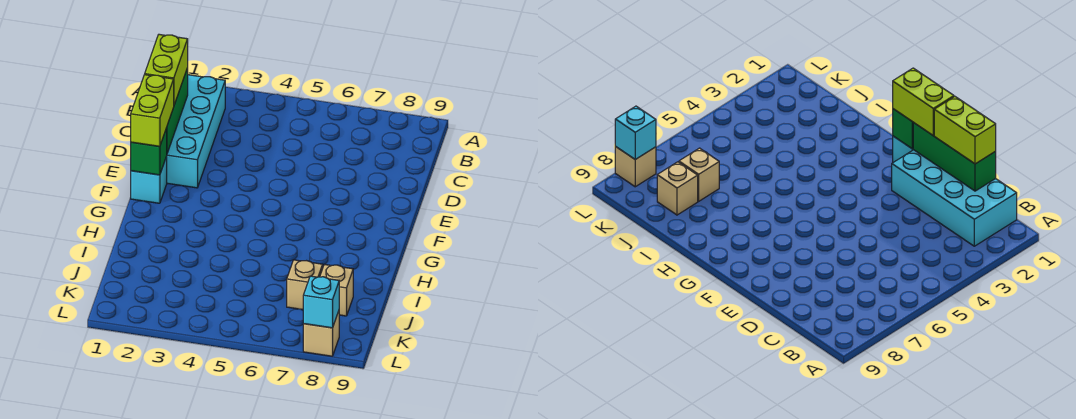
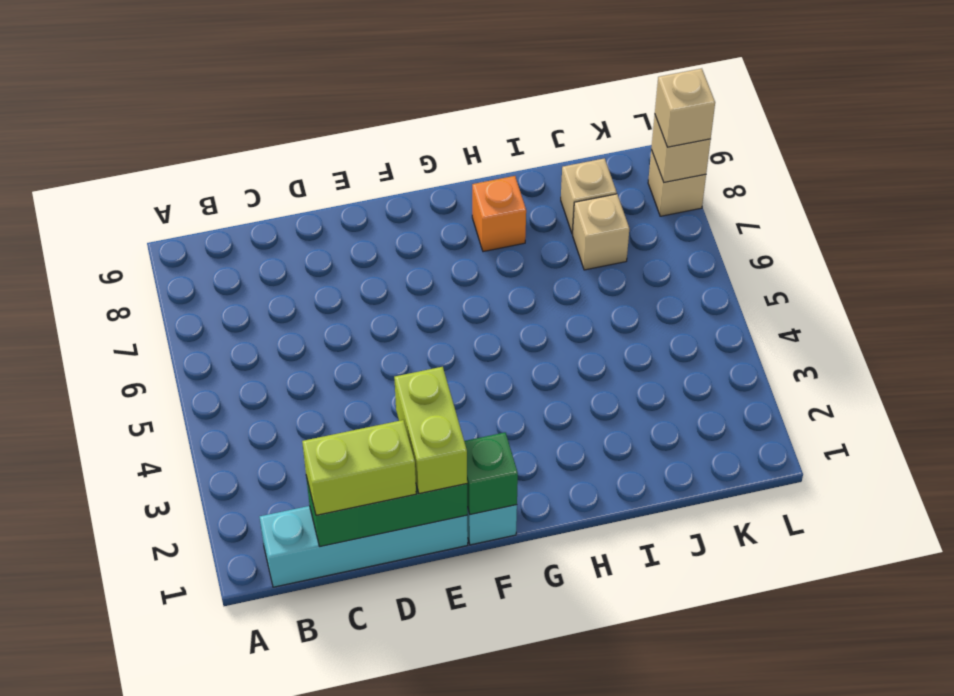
cyan brick B1:E2 level 1 -> cyan brick B1:E1 level 1
lime brick E1:F1 level 3 -> lime brick E1:E2 level 3
none -> orange brick H8 level 1
cyan brick L8 level 2 -> tan brick L8 level 2
none -> tan brick L8 level 3

